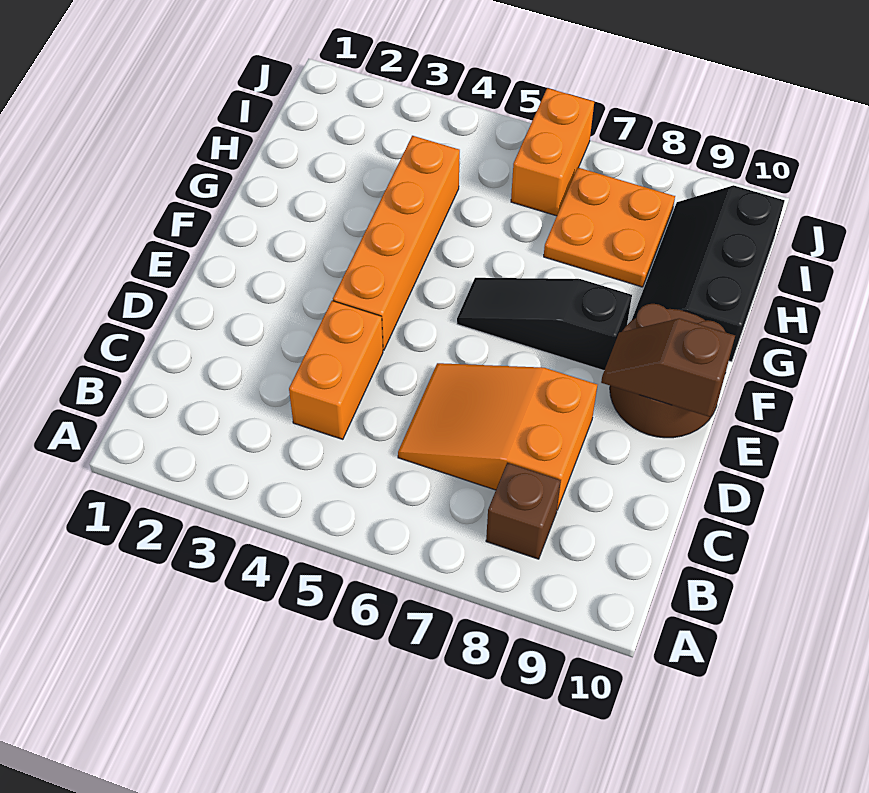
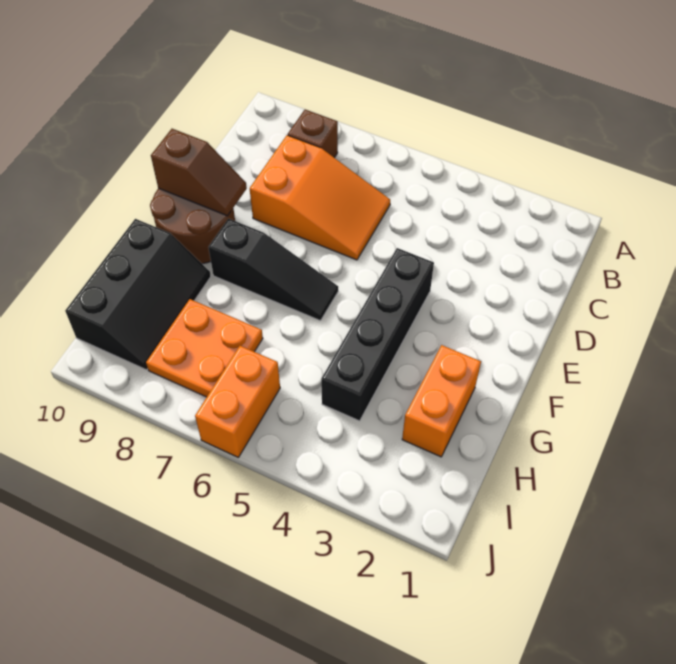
orange brick C4:D4 level 1 -> orange brick G2:H2 level 1
orange brick E4:H4 level 1 -> black brick E4:H4 level 1

